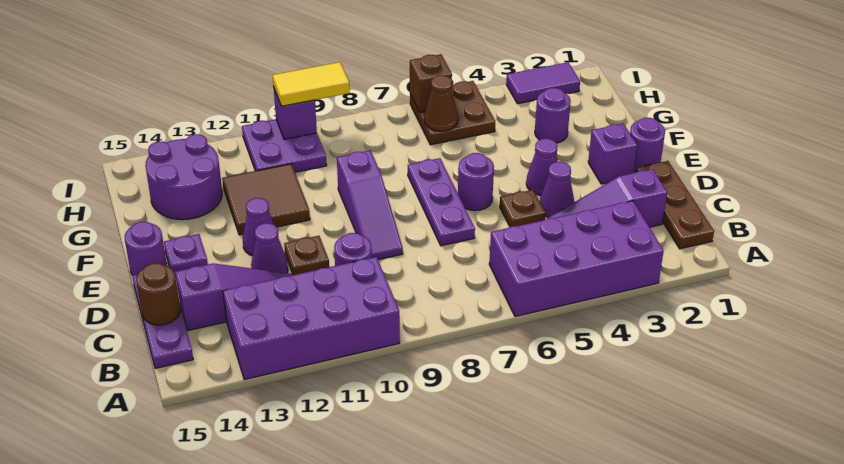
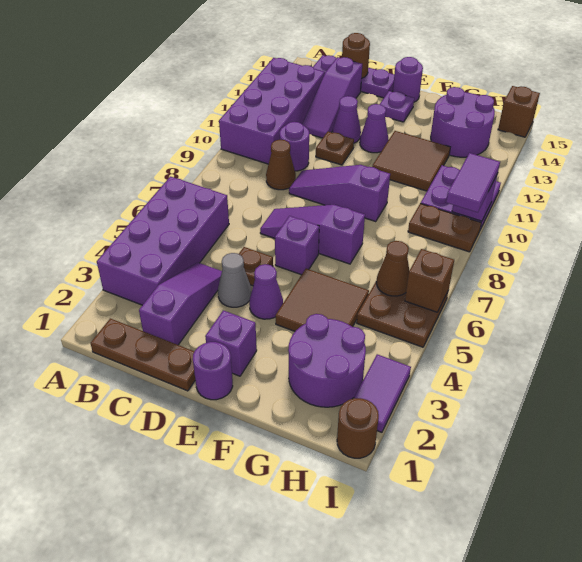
none -> brown cone C9 level 1
purple cone D4 level 1 -> grey cone D4 level 1
purple plate D7:F7 level 1 -> purple slope D7:F7 level 1 top F
purple round brick E6 level 1 -> purple brick E6 level 1
none -> brown tile F4:G5 level 1
purple round brick G3 level 1 -> purple round brick G2:H3 level 1
none -> brown plate H9:I9 level 1
none -> brown round brick I1 level 1
yellow tile I9:I10 level 3 -> purple tile I9:I10 level 3
none -> brown brick I15 level 1

